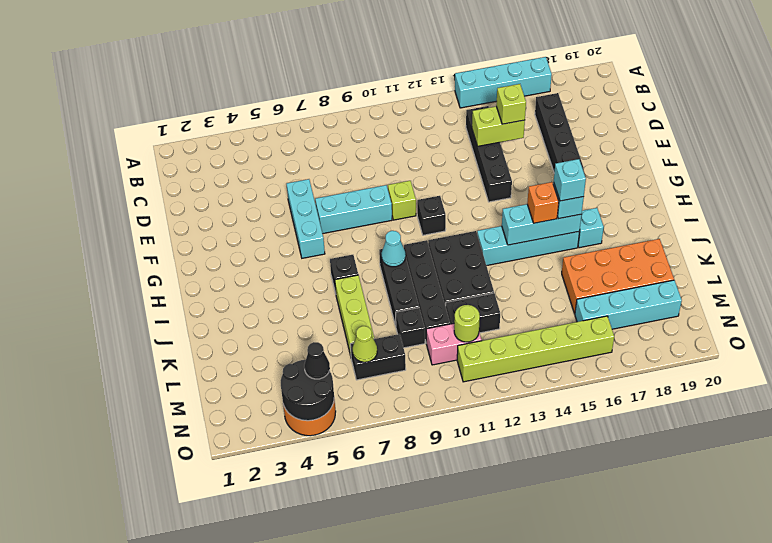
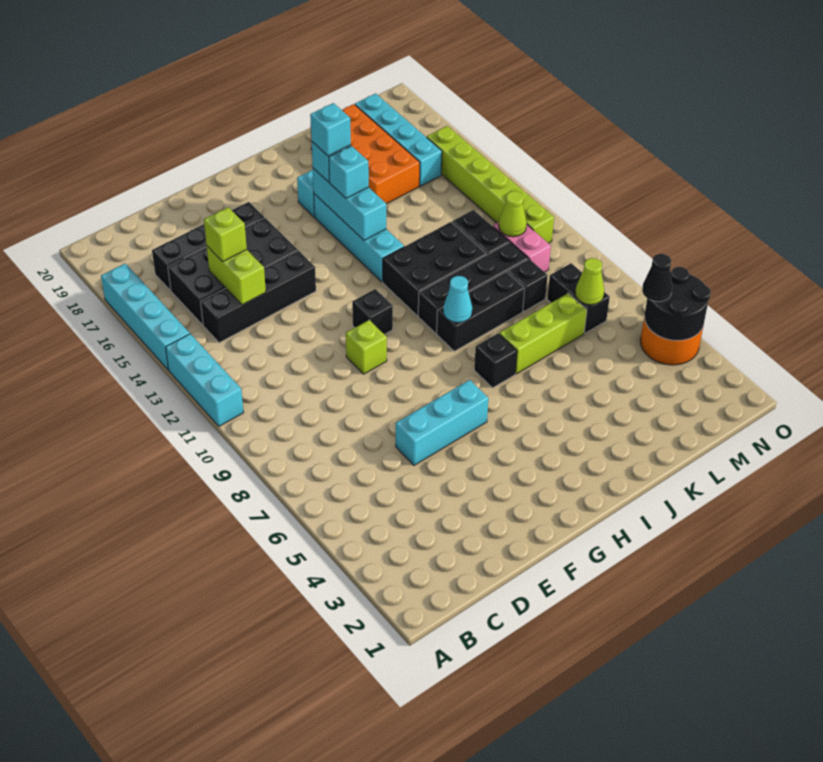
none -> black brick C15:F16 level 1
cyan brick F7:F9 level 1 -> cyan brick A11:A13 level 1
orange brick I15 level 3 -> cyan brick I15 level 3
lime round brick M11 level 2 -> lime cone M11 level 2

